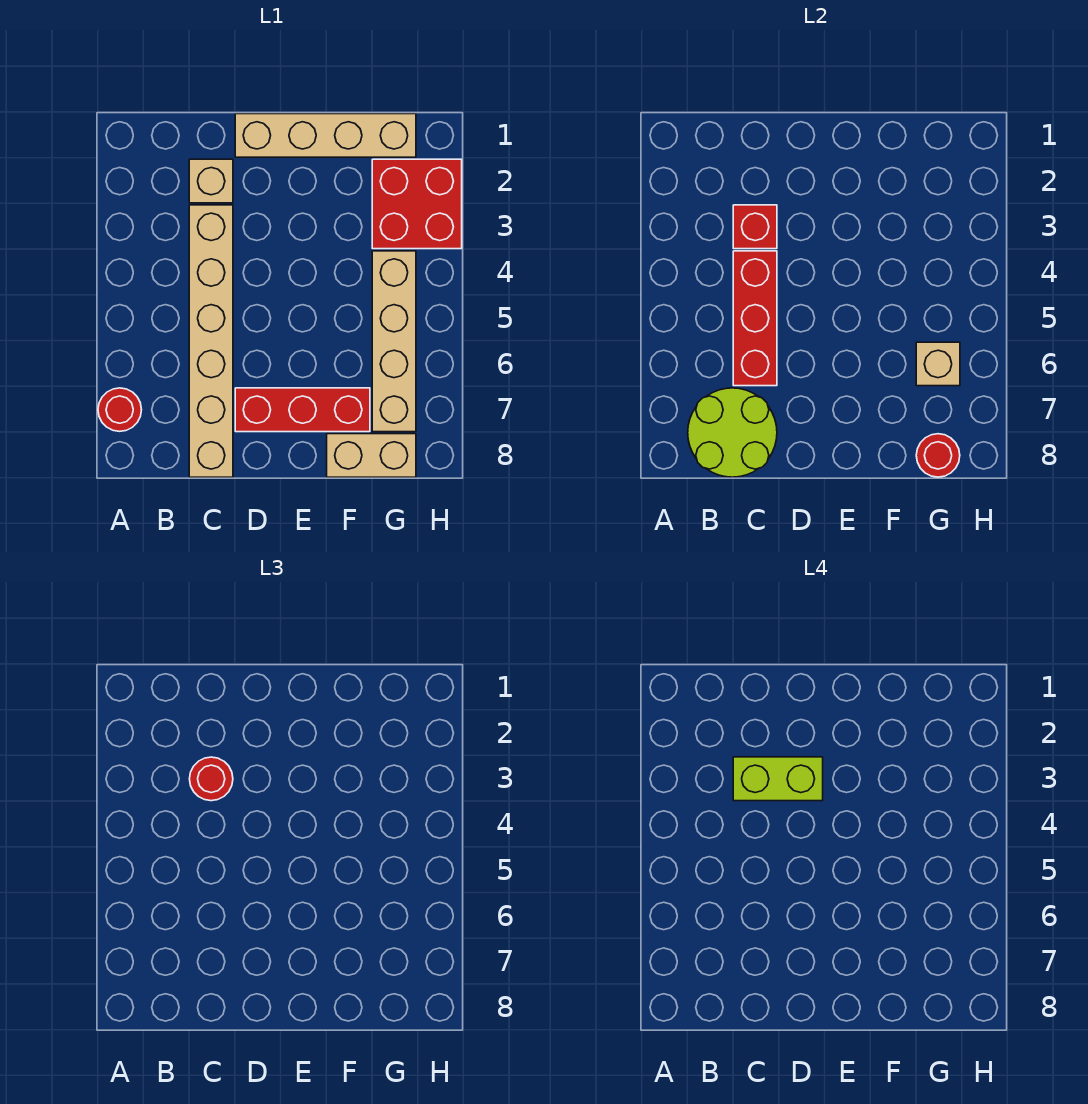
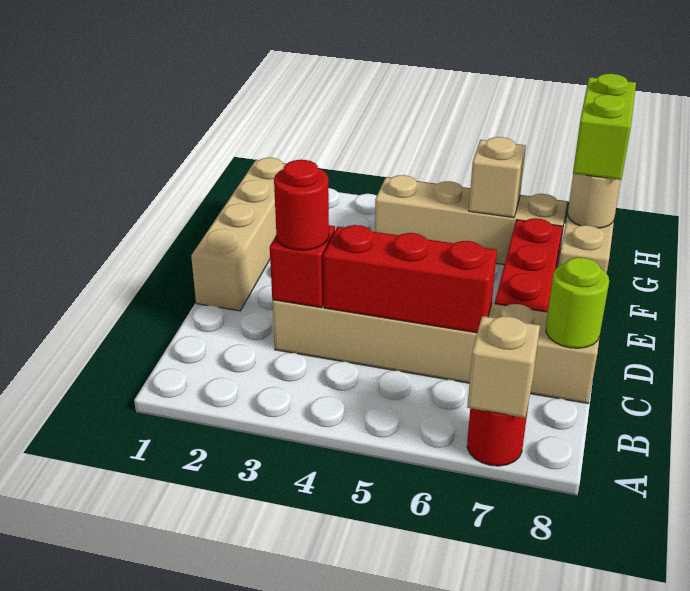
lime round brick B7:C8 level 2 -> lime round brick C8 level 2
tan brick C2 level 1 -> tan brick A7 level 2
lime brick C3:D3 level 4 -> lime brick G8:H8 level 3
red brick G2:H3 level 1 -> none
red round brick G8 level 2 -> tan round brick G8 level 2

